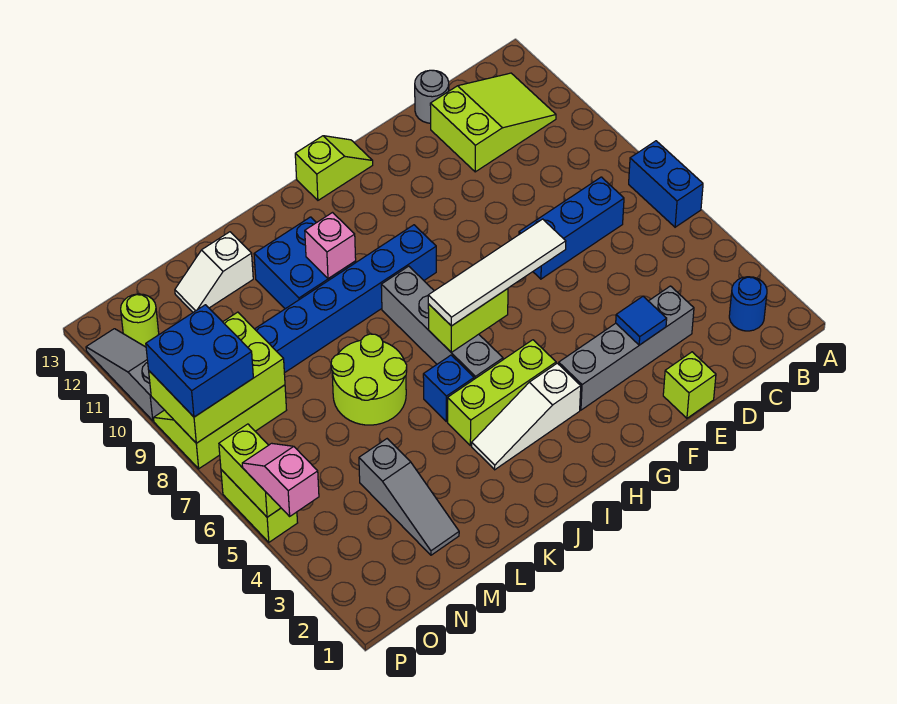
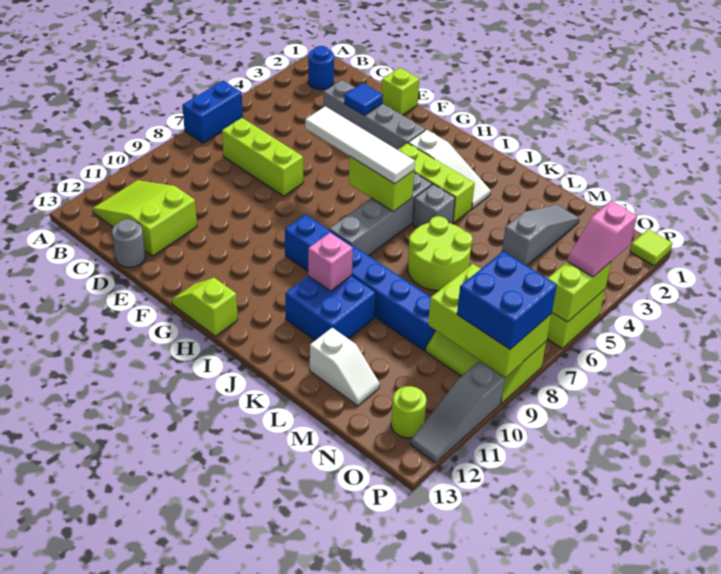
blue brick C7:E7 level 1 -> lime brick C7:E7 level 1
blue brick J5 level 1 -> grey brick J5 level 1
none -> lime tile P1 level 1

